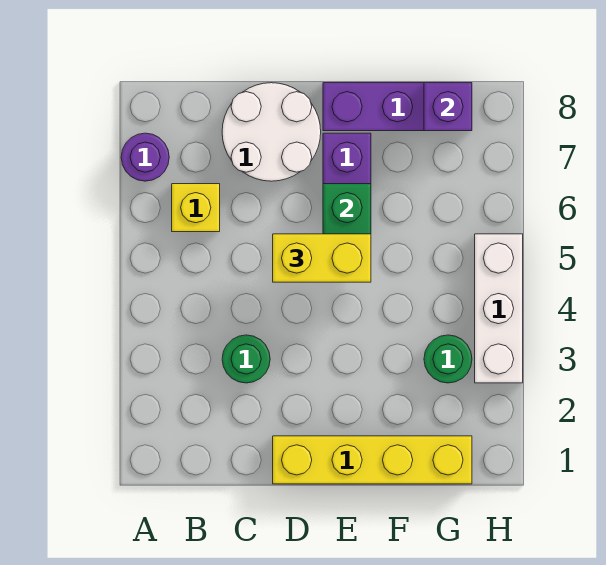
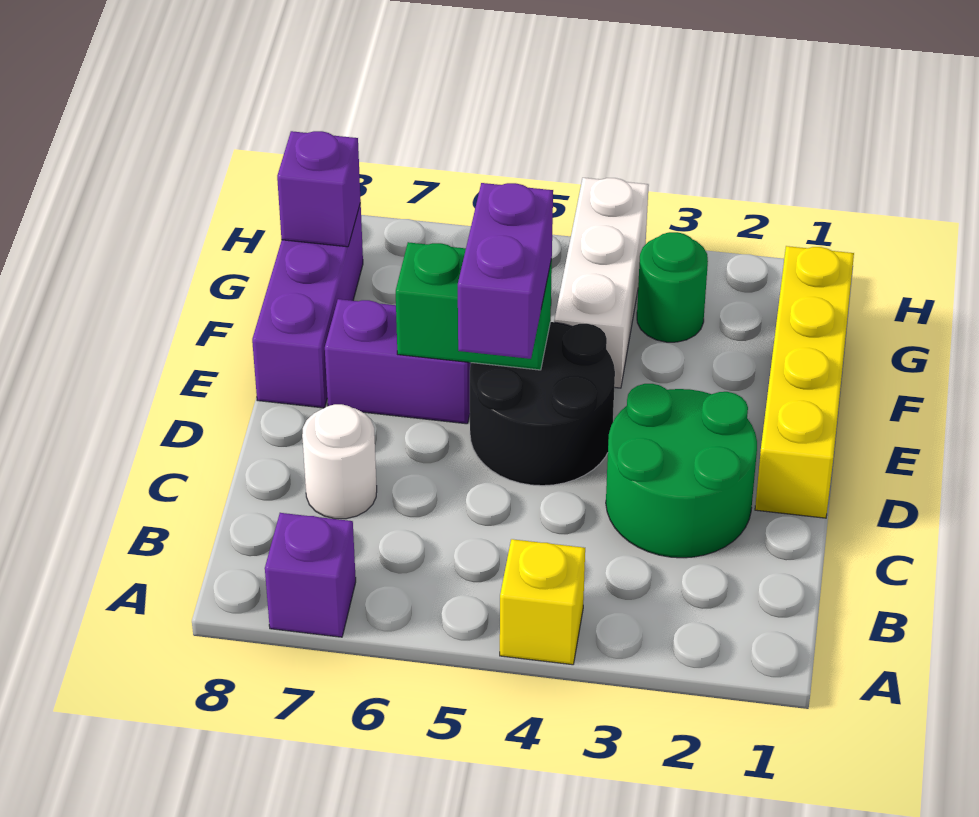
purple round brick A7 level 1 -> purple brick A7 level 1
yellow brick B6 level 1 -> yellow brick A4 level 1
green round brick C3 level 1 -> green round brick C2:D3 level 1
white round brick C7:D8 level 1 -> white round brick C7 level 1
none -> black round brick D4:E5 level 1
yellow brick D5:E5 level 3 -> purple brick D5:E5 level 3
white brick H3:H5 level 1 -> white brick F4:H4 level 1

